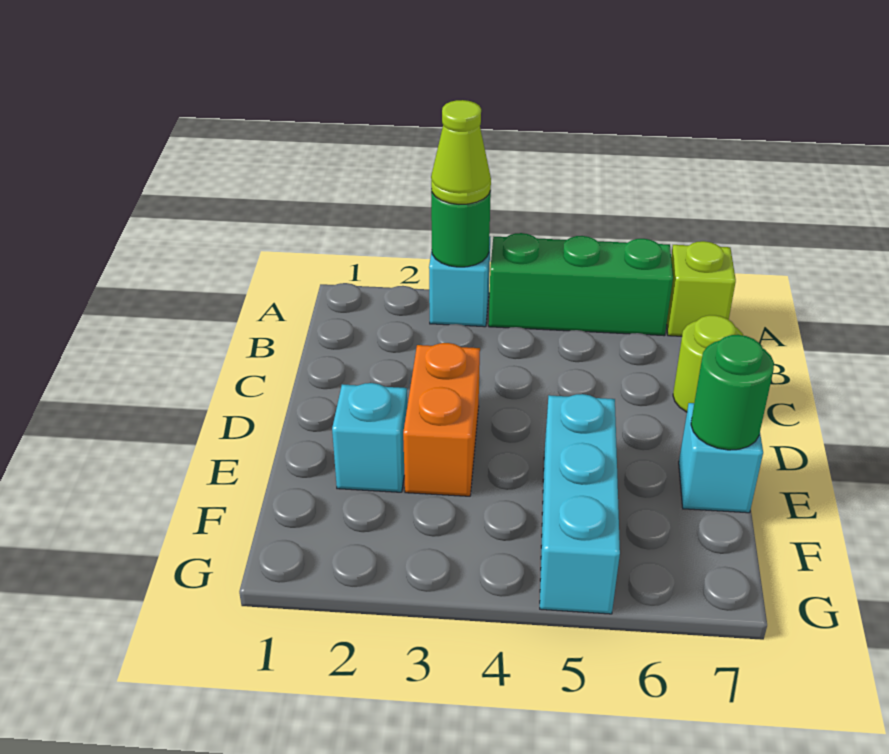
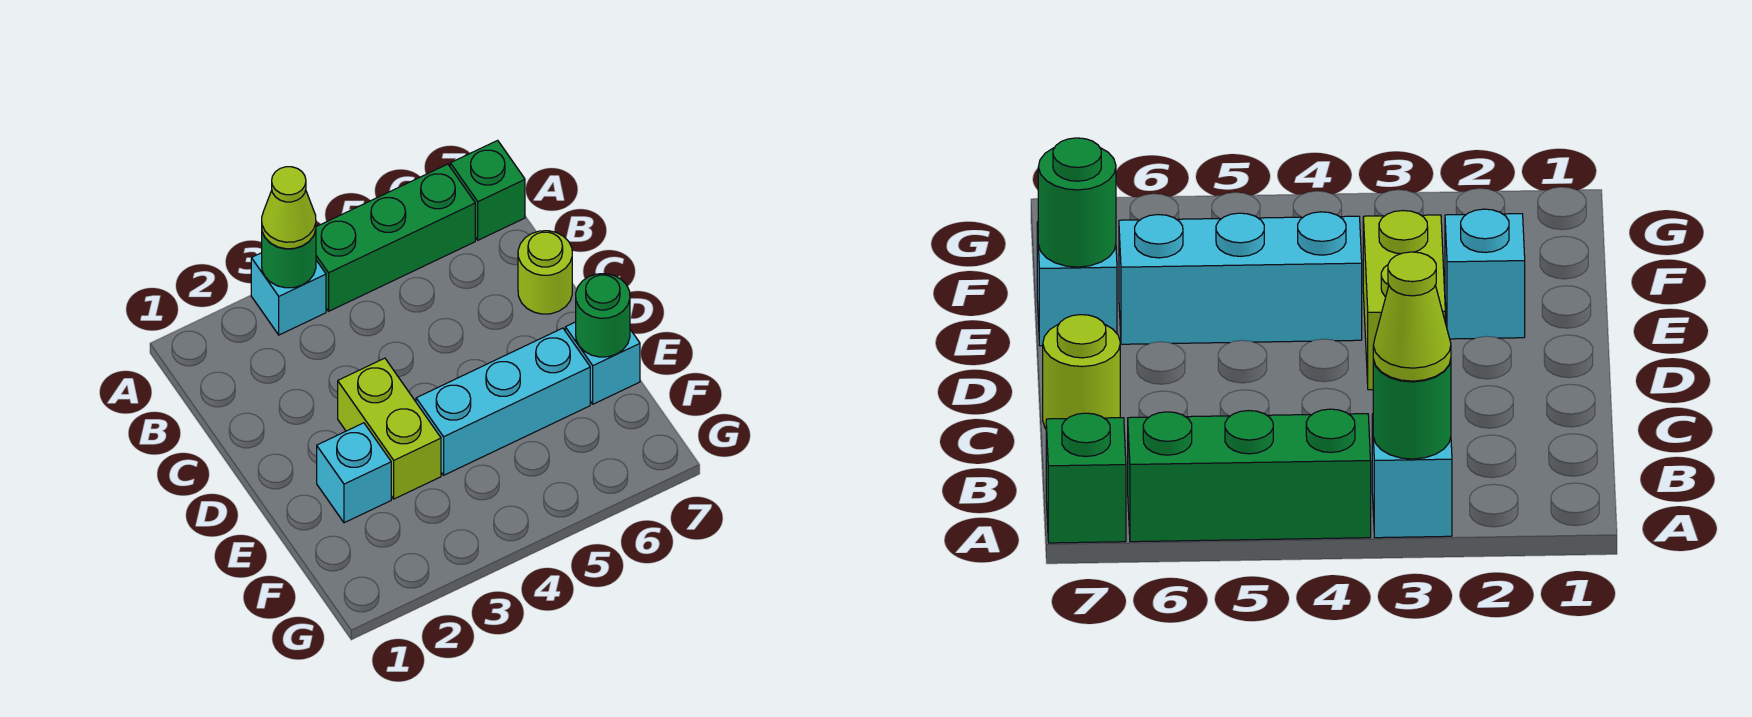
lime brick A7 level 1 -> green brick A7 level 1
orange brick D3:E3 level 1 -> lime brick D3:E3 level 1
cyan brick E5:G5 level 1 -> cyan brick E4:E6 level 1

